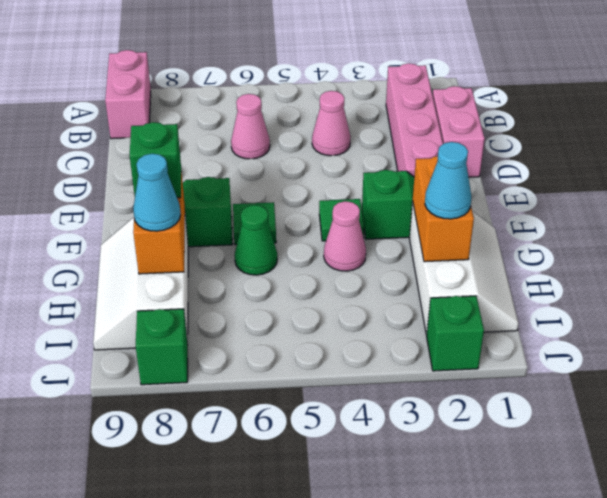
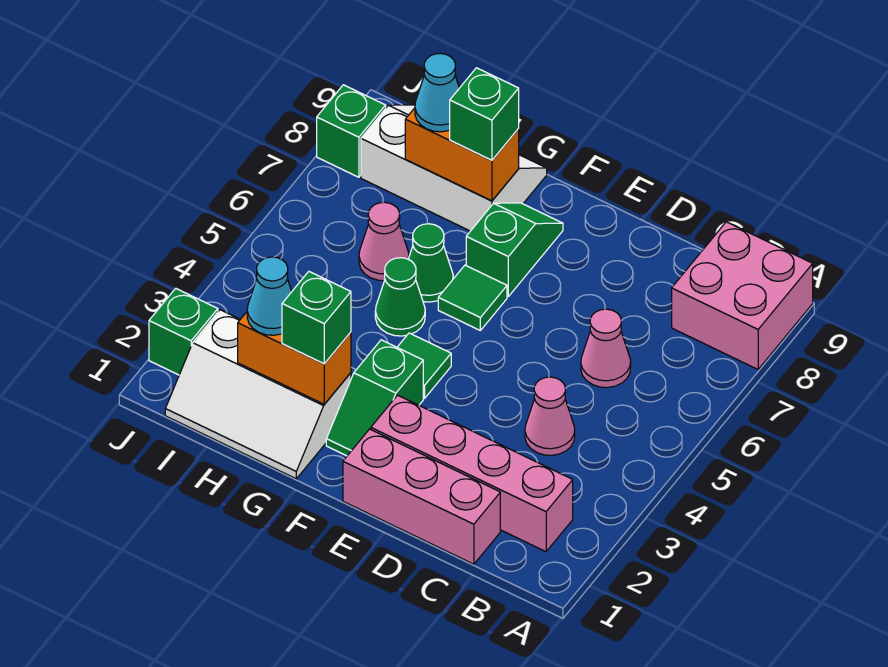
pink brick A9:B9 level 1 -> pink brick A8:B9 level 1
pink brick C1:D1 level 1 -> pink brick C1:E1 level 1
none -> green brick G2 level 3
pink cone G4 level 1 -> pink cone H6 level 1
none -> green cone G5 level 1

